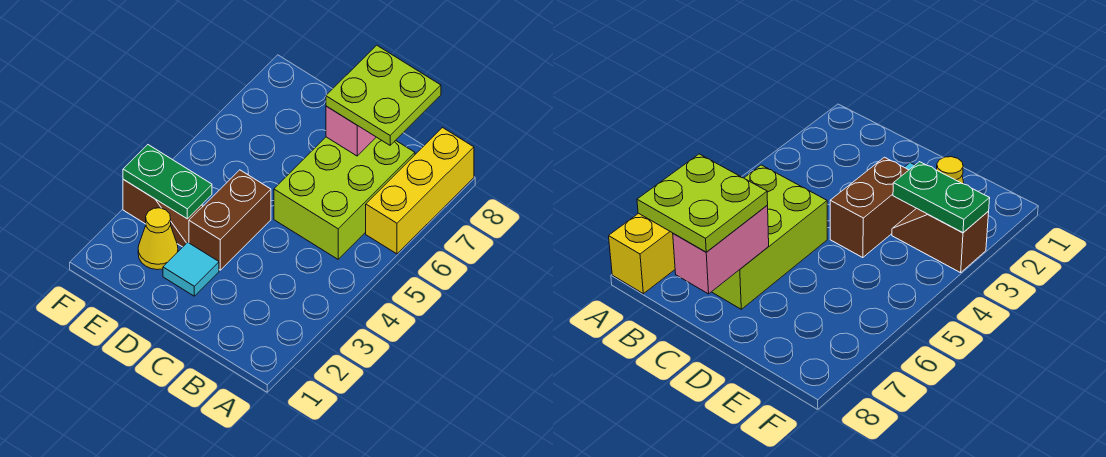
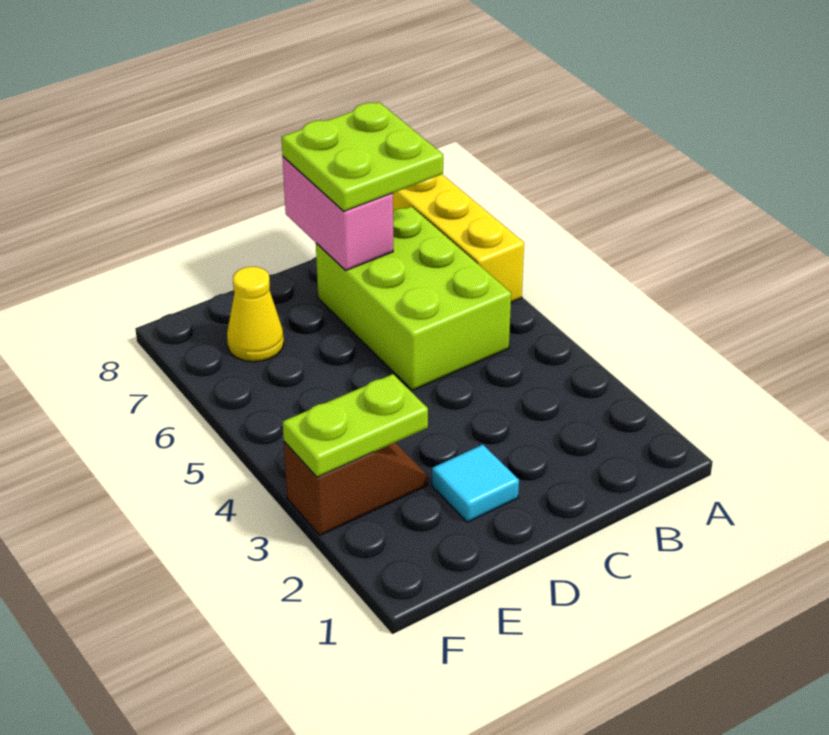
brown brick D3:D4 level 1 -> none
yellow cone E2 level 1 -> yellow cone E7 level 1
green plate E3:F3 level 2 -> lime plate E3:F3 level 2

